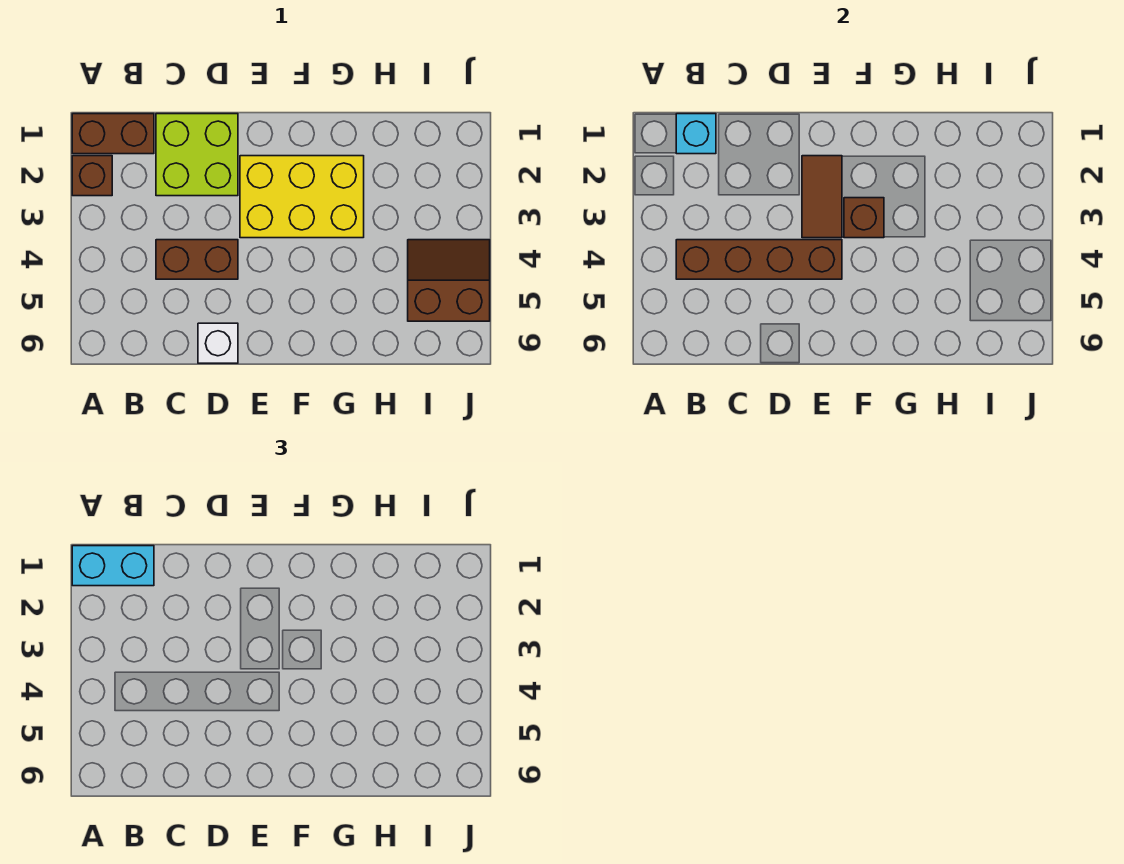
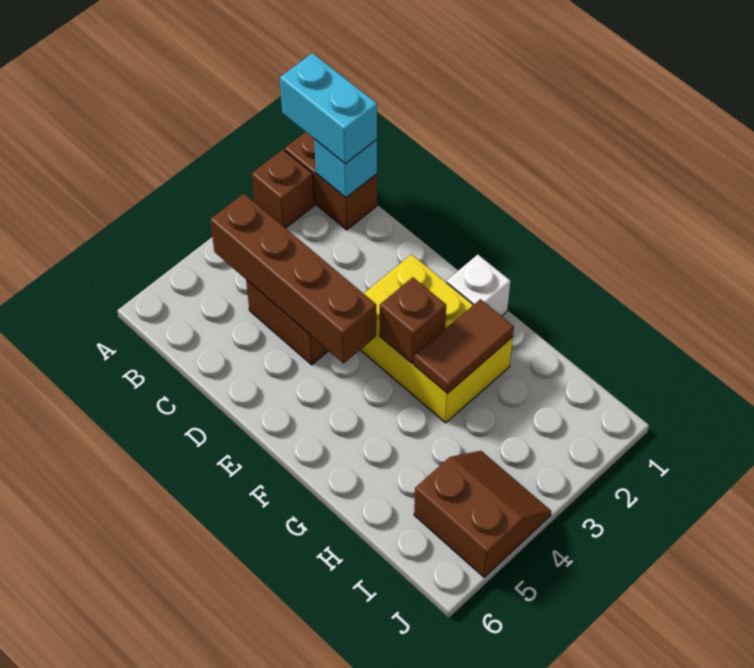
lime brick C1:D2 level 1 -> none
white brick D6 level 1 -> white brick F1 level 1
brown tile E2:E3 level 2 -> brown tile G2:G3 level 2

